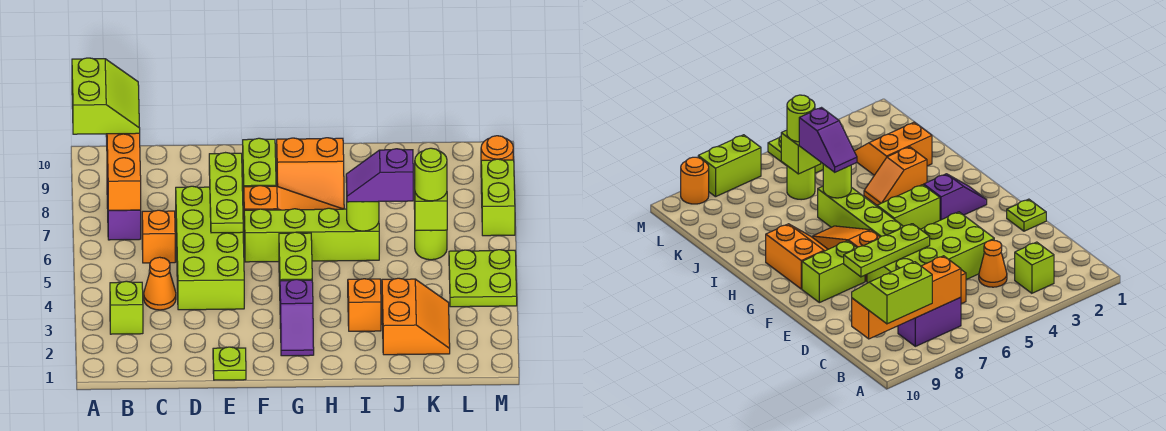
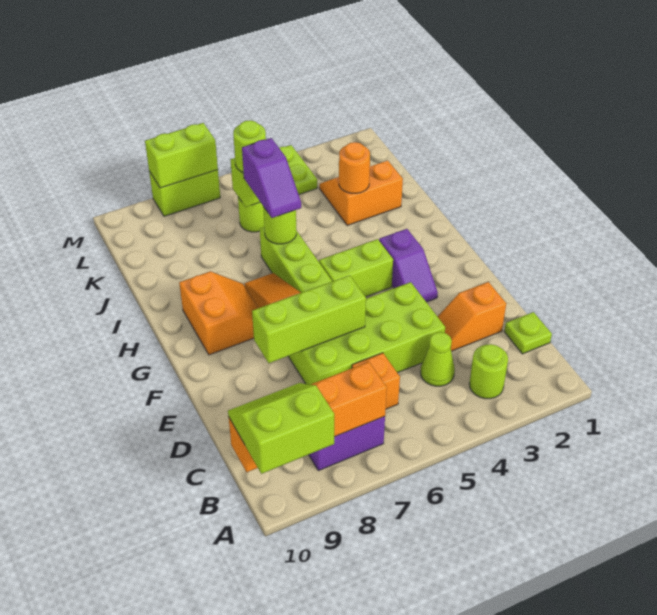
lime brick B3 level 1 -> lime round brick B3 level 1
orange cone C4 level 1 -> lime cone C4 level 1
lime plate E1 level 1 -> lime plate C1 level 1
lime plate E6:E8 level 2 -> lime brick E6:E8 level 2
lime brick F8:F9 level 1 -> lime brick M7:M8 level 2
purple slope G2:G3 level 1 top 3 -> purple slope F3:G3 level 1 top G
orange slope I3:I4 level 1 top 3 -> orange slope D2:D3 level 1 top 2
orange round brick M9 level 1 -> orange round brick J3 level 2

